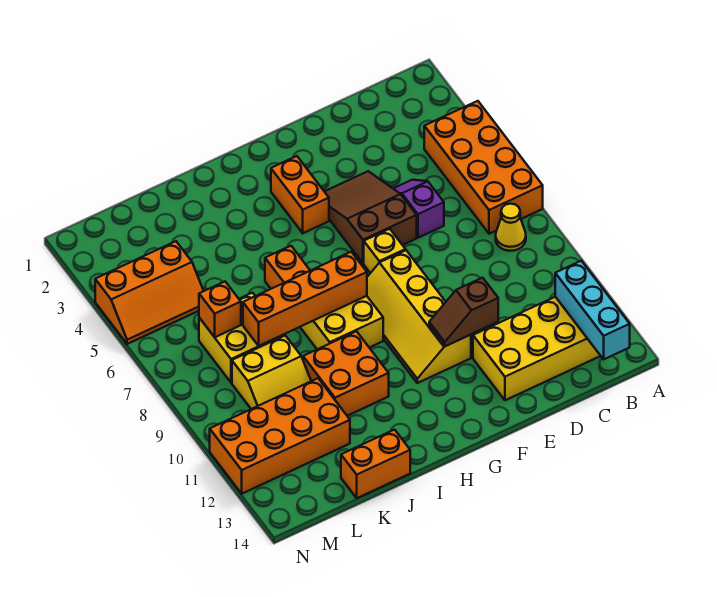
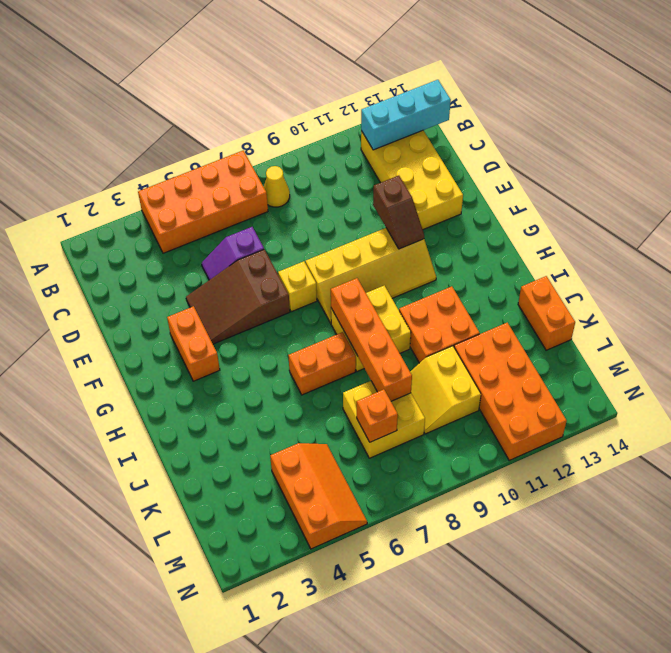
orange brick G3:G4 level 1 -> orange brick F3:G3 level 1
yellow slope K9:L10 level 1 top 9 -> yellow slope K9:L10 level 1 top 10

